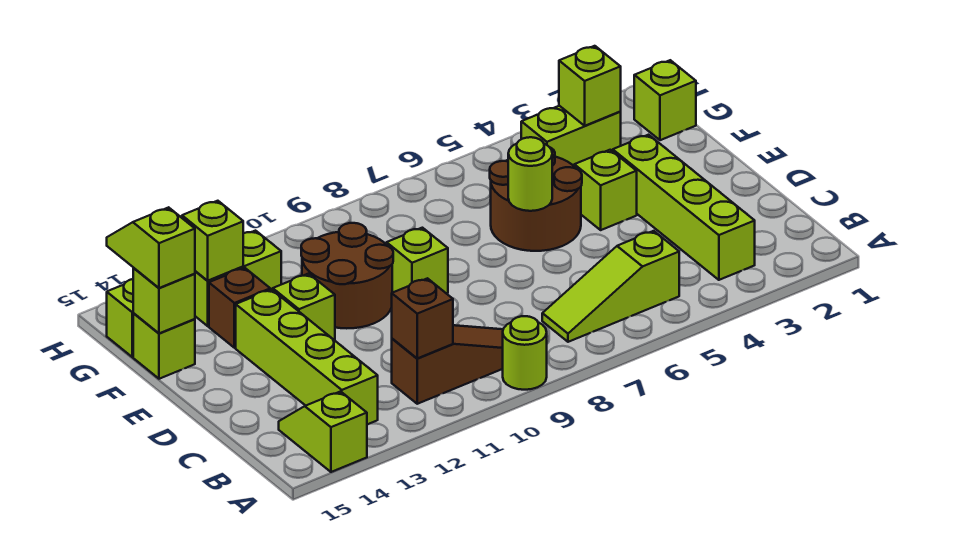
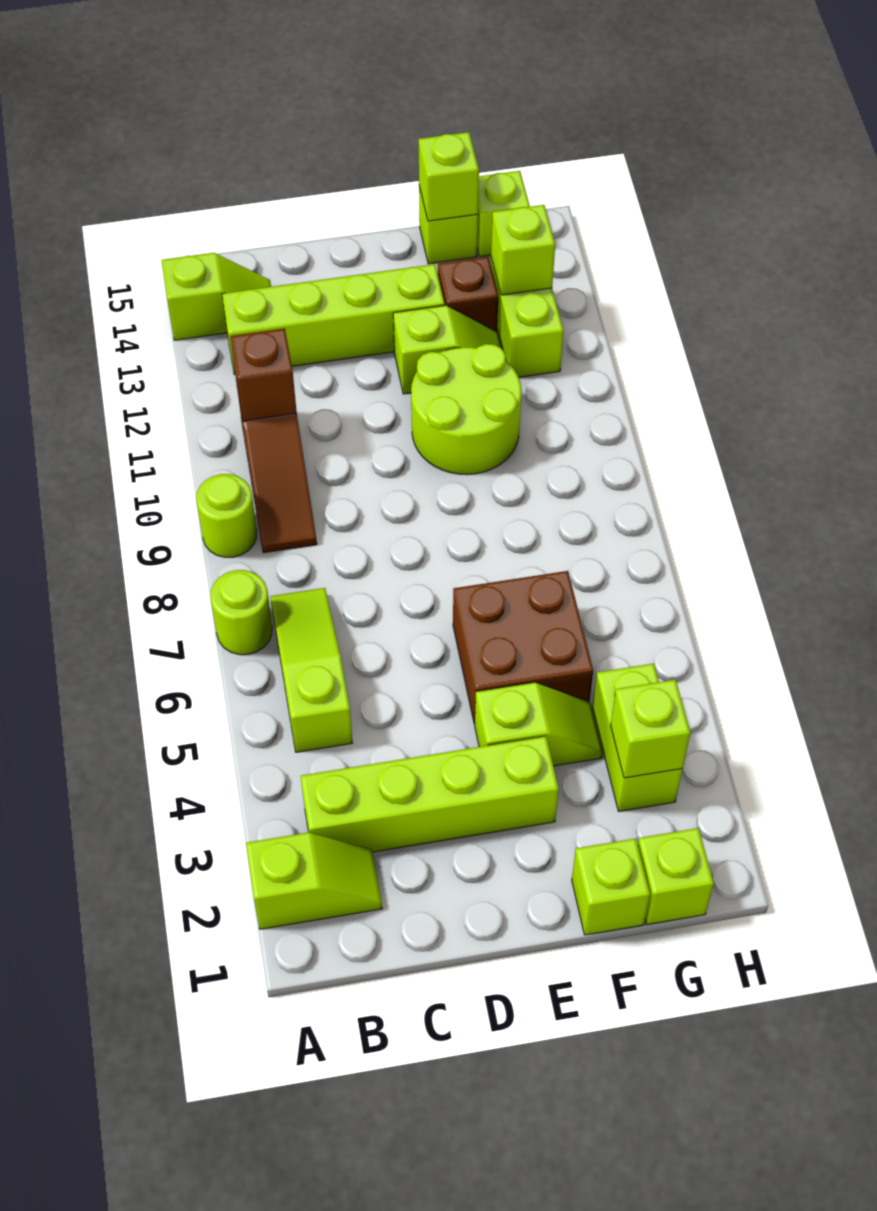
brown round brick E5:F6 level 1 -> brown brick E5:F6 level 1
lime round brick E6 level 2 -> lime round brick A7 level 1
lime brick E9 level 1 -> lime brick F1 level 1
brown round brick E10:F11 level 1 -> lime round brick E10:F11 level 1
lime slope F15:G15 level 3 top F -> lime slope A2:B2 level 1 top A

